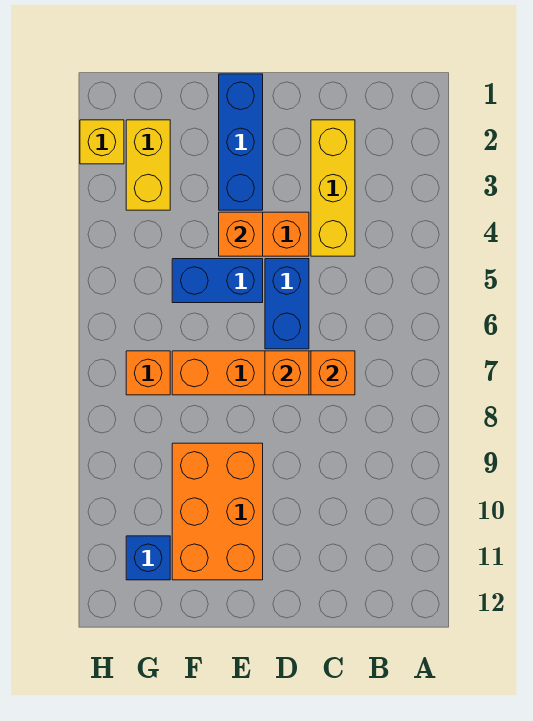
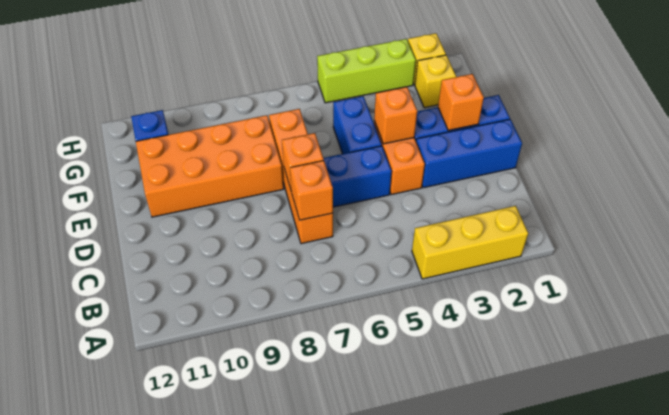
yellow brick C2:C4 level 1 -> yellow brick A2:A4 level 1
none -> blue brick D1:D3 level 1
orange brick E9:F11 level 1 -> orange brick E8:F11 level 1
yellow brick G2:G3 level 1 -> yellow brick G2 level 1
orange brick G7 level 1 -> orange brick E2 level 2
none -> lime brick H3:H5 level 1

